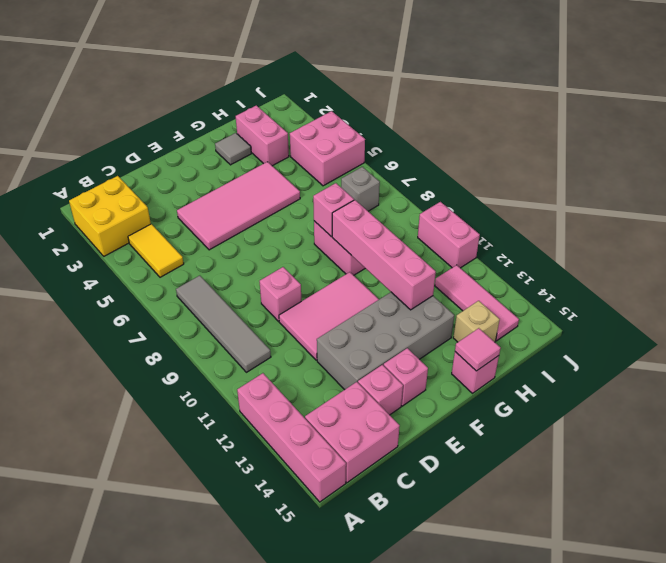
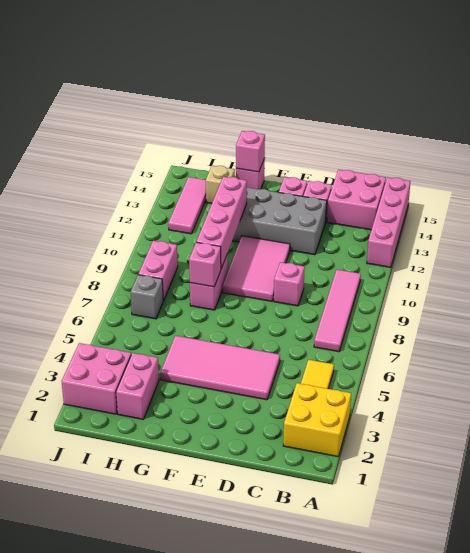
grey tile B7:B10 level 1 -> pink tile B7:B10 level 1
pink tile D10:F11 level 1 -> pink tile E9:F11 level 1
grey tile G2 level 1 -> none
pink tile G15 level 2 -> pink brick G15 level 2
pink brick I4:J5 level 1 -> pink brick I2:J3 level 1
pink brick J10:J11 level 1 -> pink brick I8:I9 level 1

